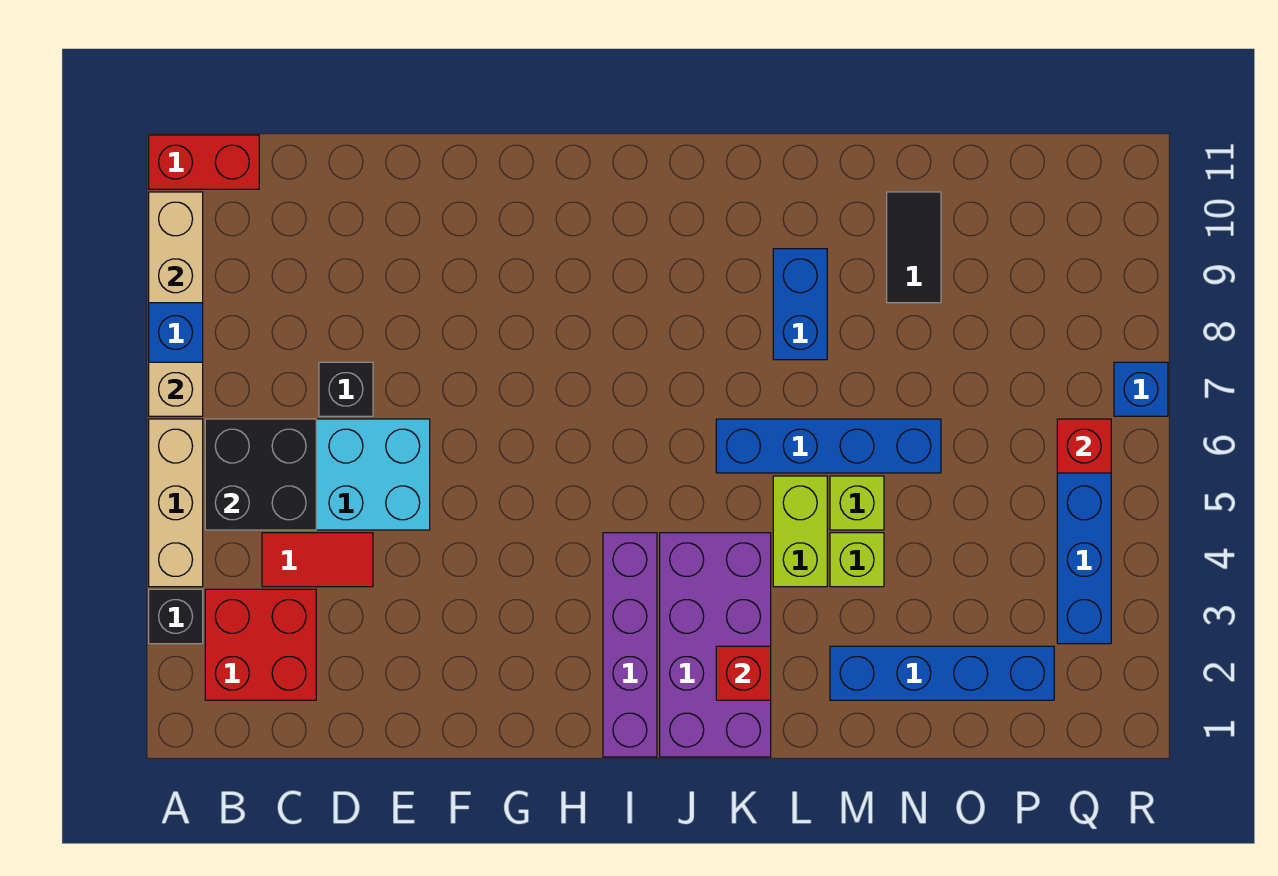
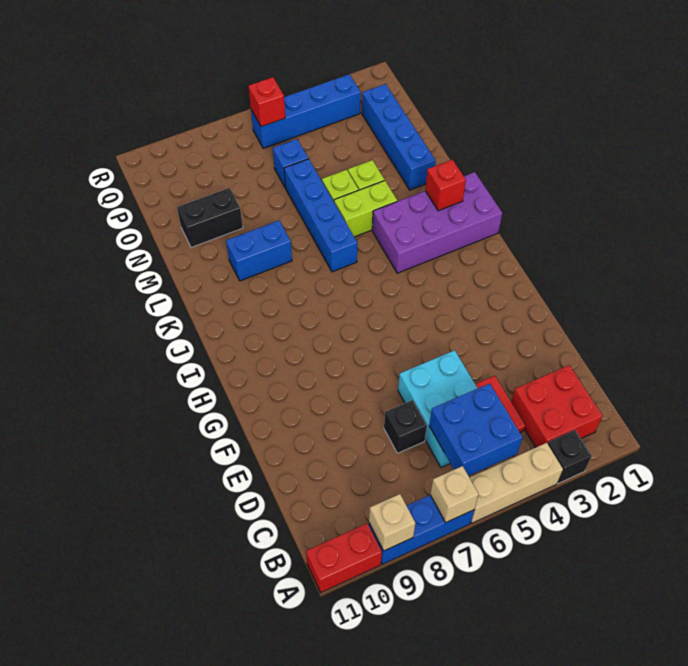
tan brick A9:A10 level 2 -> tan brick A9 level 2
red brick A11:B11 level 1 -> red brick A10:A11 level 1
black brick B5:C6 level 2 -> blue brick B5:C6 level 2
purple brick I1:I4 level 1 -> none
black tile N9:N10 level 1 -> black brick N9:N10 level 1
blue brick R7 level 1 -> blue brick O6 level 1

